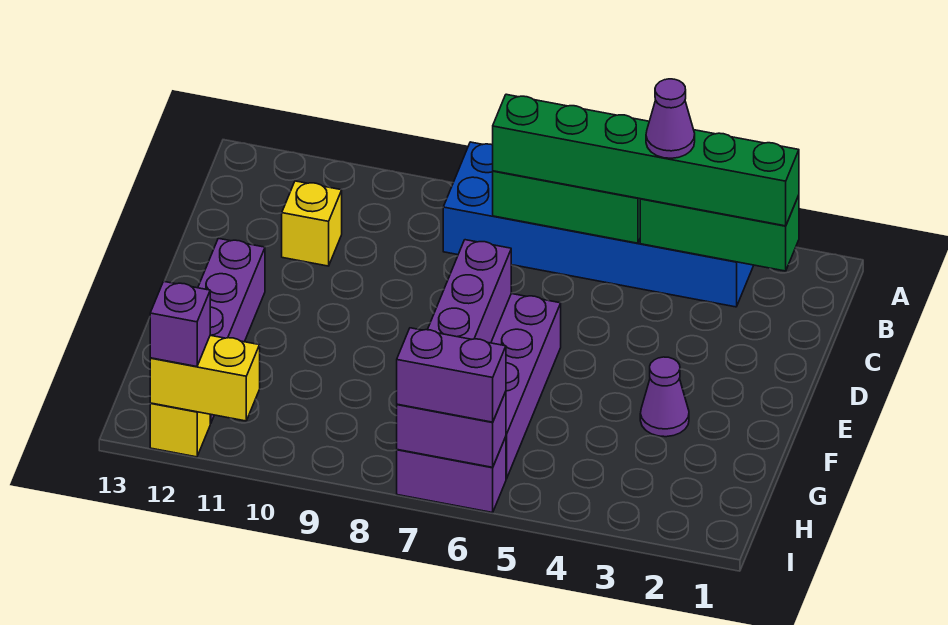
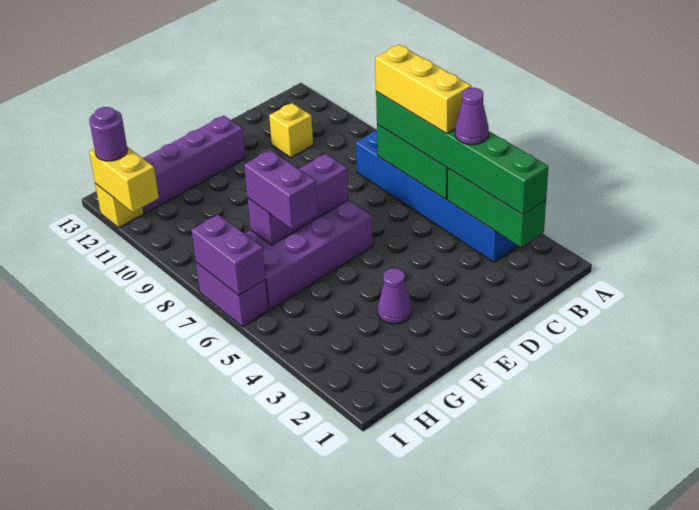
none -> yellow brick B5:B7 level 4
purple brick I6:I7 level 3 -> purple brick G6:G7 level 3
purple brick I12 level 3 -> purple round brick I12 level 3

